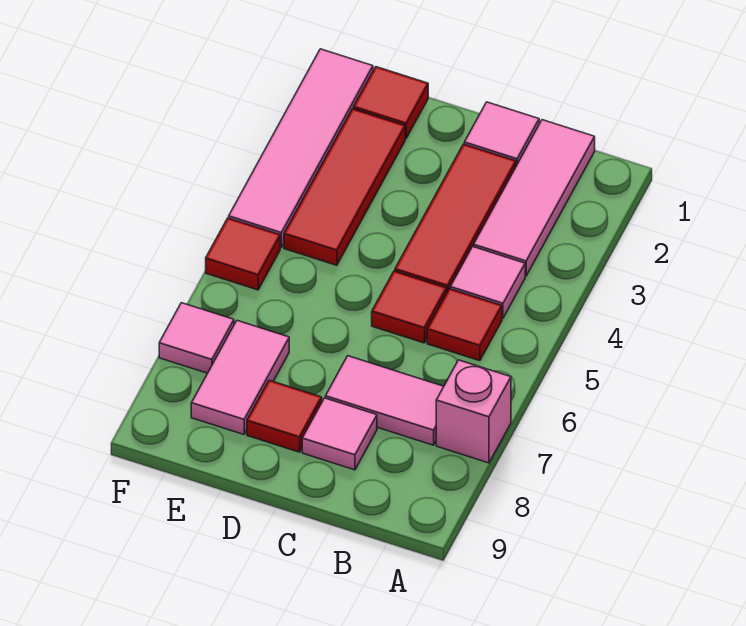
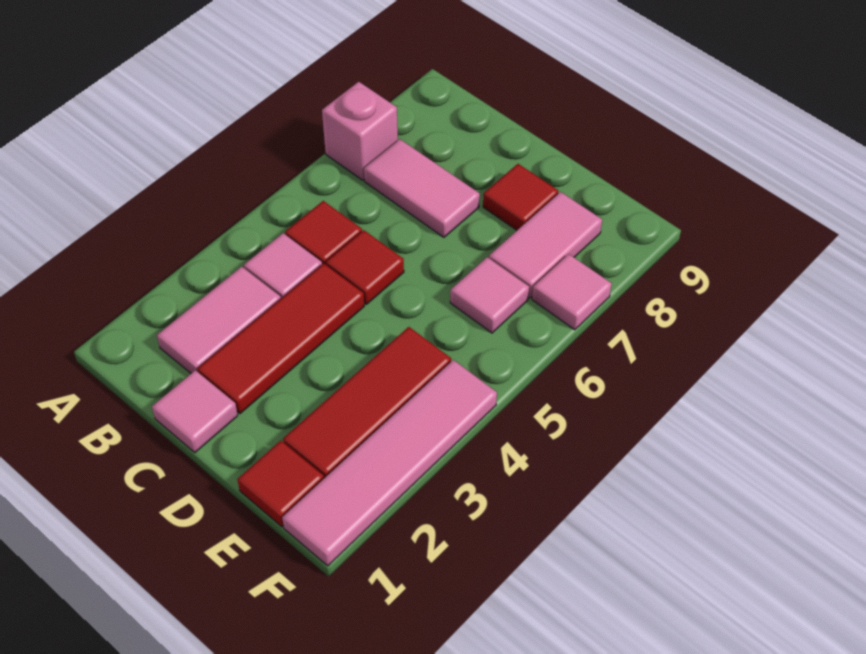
pink tile B1:B3 level 1 -> pink tile B2:B3 level 1
pink tile C8 level 1 -> pink tile E6 level 1
red tile F5 level 1 -> none

